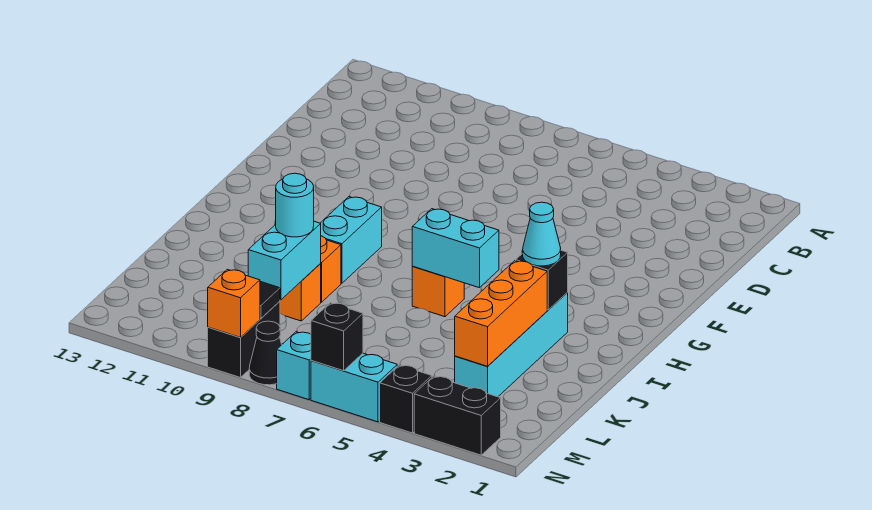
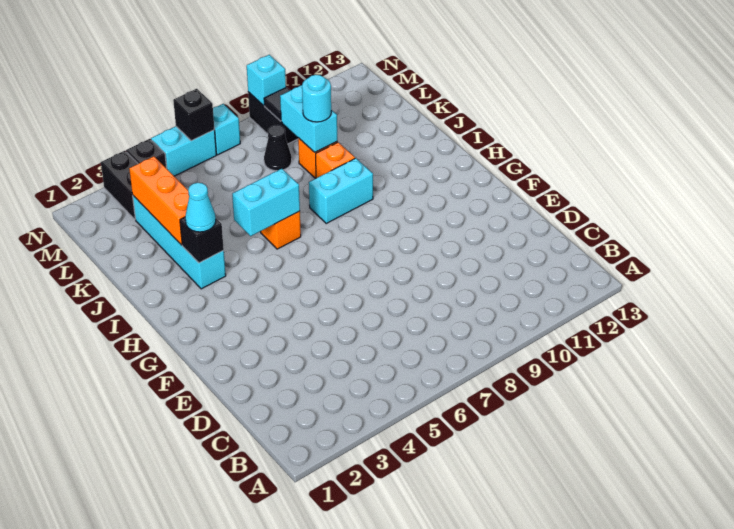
cyan brick H9:I9 level 1 -> cyan brick I8:I9 level 1
black brick N2:N3 level 1 -> black brick M3:N3 level 1
black cone N8 level 1 -> black cone L8 level 1
orange brick N9 level 2 -> cyan brick N9 level 2

